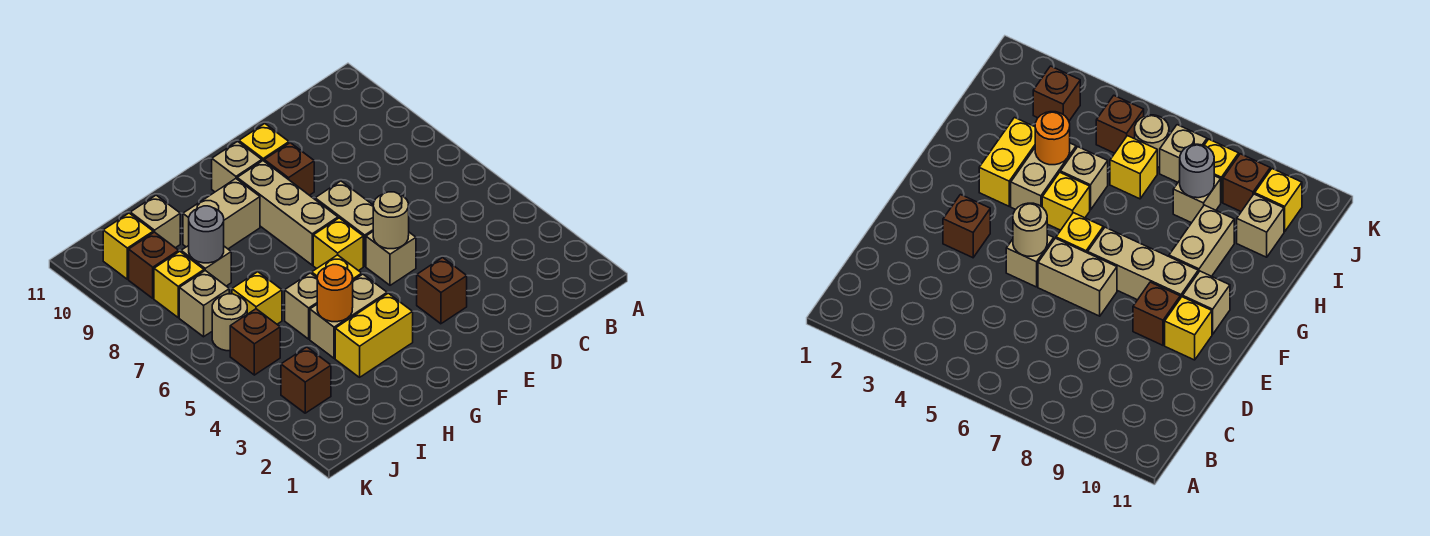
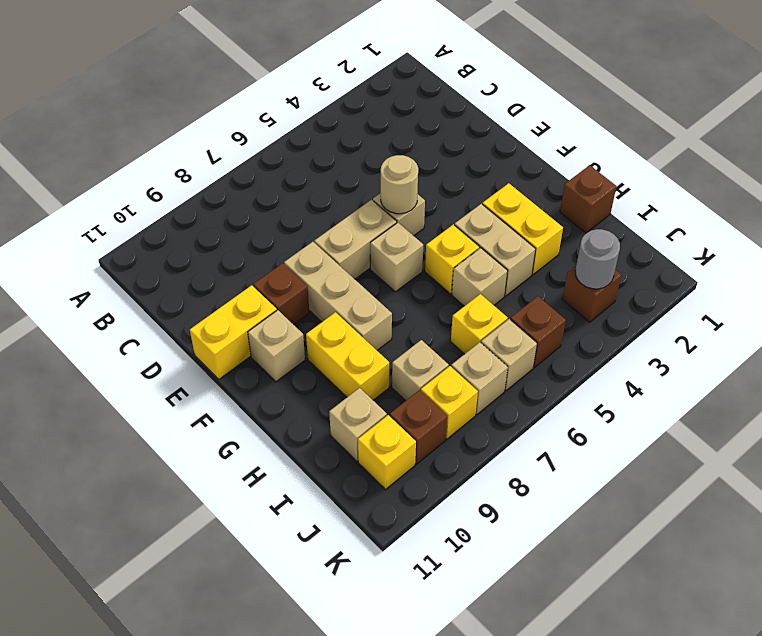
brown brick E3 level 1 -> brown brick H1 level 1
yellow brick E10 level 1 -> yellow brick E10:E11 level 1
yellow brick F6 level 1 -> tan brick F6 level 1
tan brick F7:F9 level 1 -> tan brick E8:G8 level 1
tan brick G9:H9 level 1 -> yellow brick G9:H9 level 1
orange round brick H4 level 2 -> none
grey round brick I8 level 2 -> grey round brick J3 level 2
tan round brick J6 level 1 -> tan brick J6 level 1

